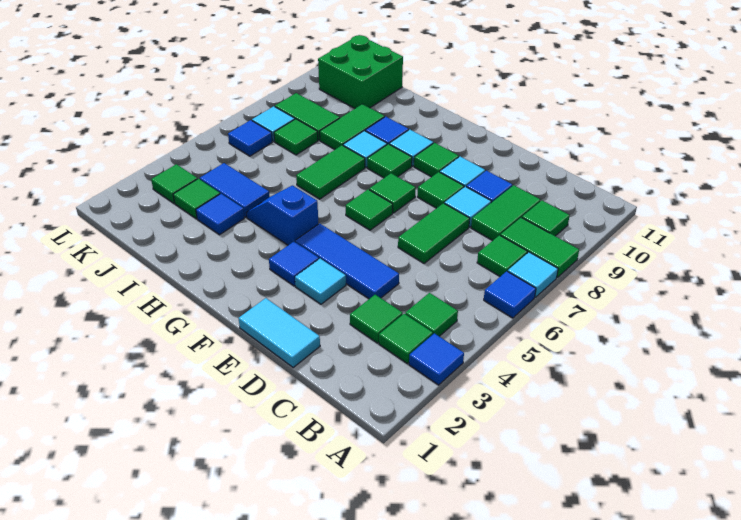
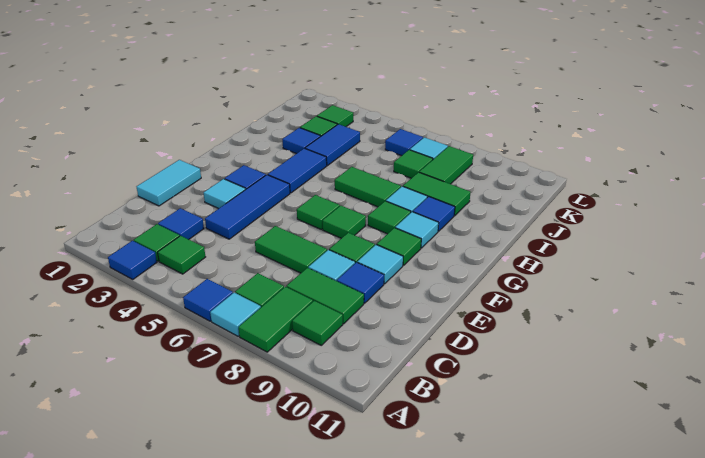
green tile C3 level 1 -> blue tile C3 level 1
blue slope G4:H4 level 1 top G -> blue tile G4:H4 level 1
green brick J10:K11 level 1 -> none

